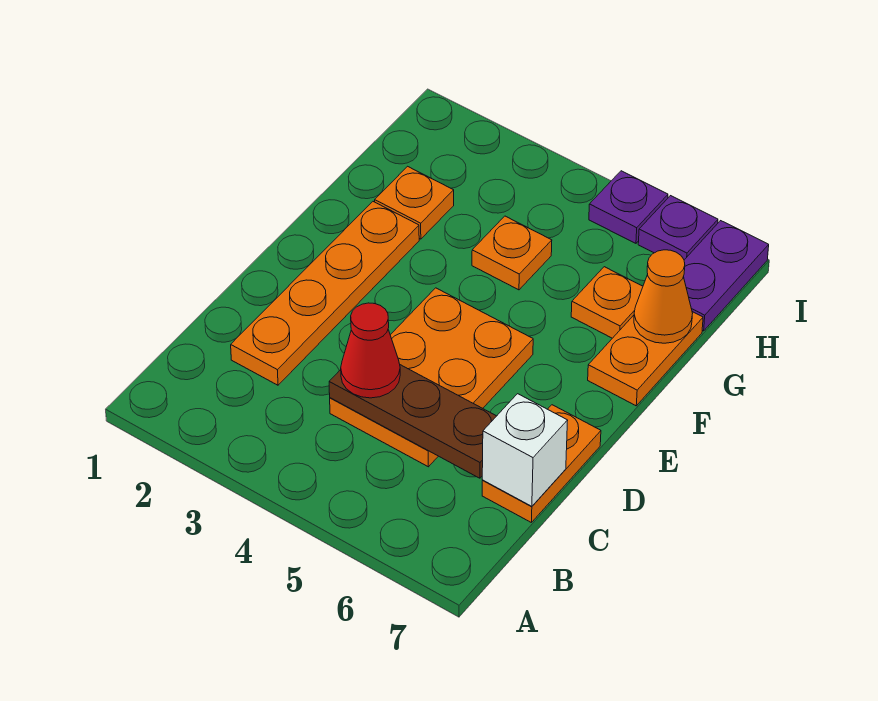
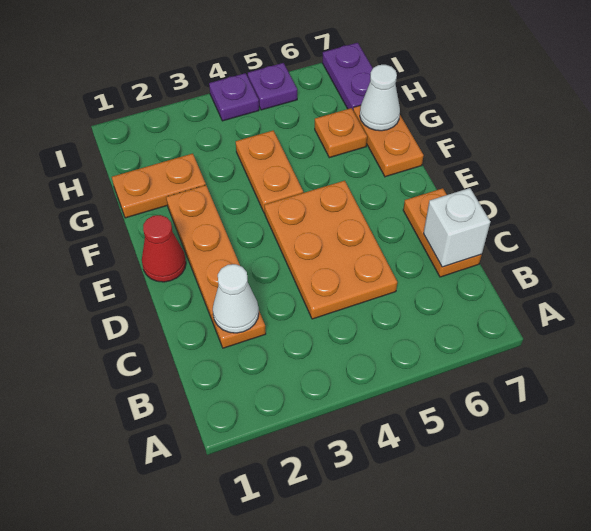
none -> white cone C2 level 2
brown plate C4:C6 level 2 -> none
red cone C4 level 3 -> red cone E1 level 1
orange plate G2 level 1 -> orange plate G1:G2 level 1
orange plate G4 level 1 -> orange plate F4:G4 level 1
orange cone G7 level 2 -> white cone G7 level 2
purple plate I6 level 1 -> purple plate I4 level 1

